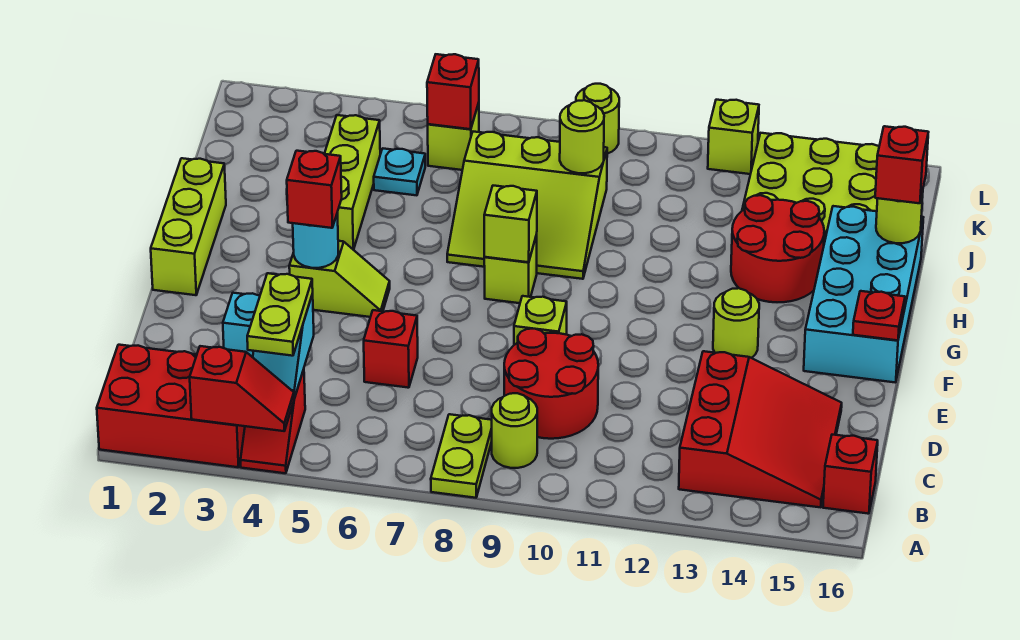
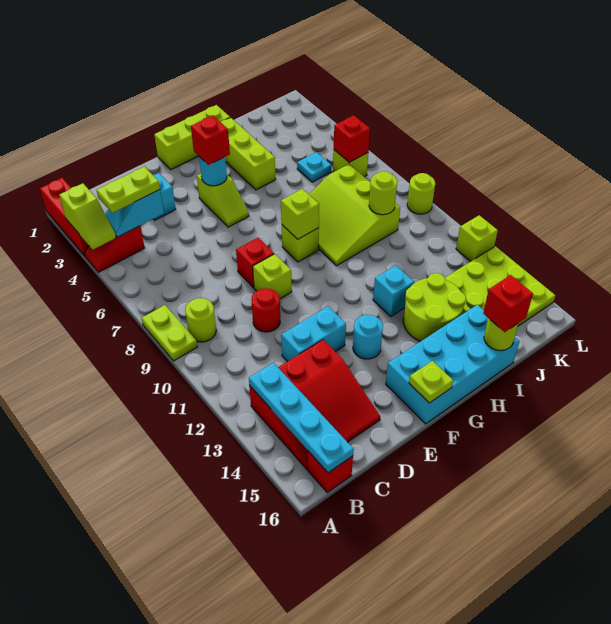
red brick A1:B3 level 1 -> red brick A1:A3 level 1
red slope A3:A4 level 2 top 3 -> lime slope A3:A4 level 2 top 3
lime plate A8:B8 level 1 -> lime plate A8:A9 level 1
none -> cyan plate B13:B16 level 2
red round brick C9:D10 level 1 -> red round brick D10 level 1
red brick D6 level 1 -> red brick E8 level 1
none -> cyan brick D12:E12 level 1
lime round brick F13 level 1 -> cyan round brick F13 level 1
red plate F16 level 2 -> lime plate F16 level 2
lime brick H4:J4 level 1 -> lime brick H2:H4 level 1
none -> cyan brick H12 level 1
red round brick H13:I14 level 1 -> lime round brick H13:I14 level 1

